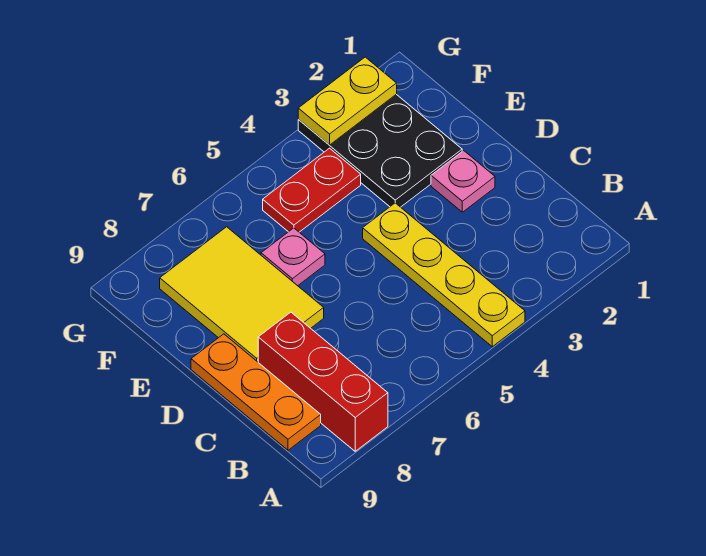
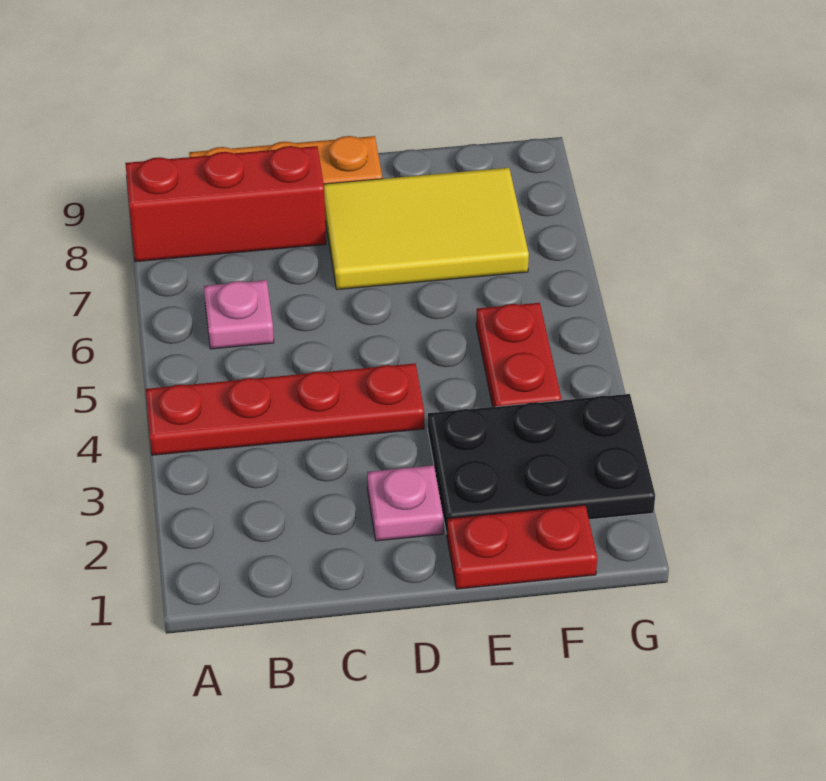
yellow plate A4:D4 level 1 -> red plate A4:D4 level 1
none -> red plate E1:F1 level 1
pink plate E6 level 1 -> pink plate B6 level 1
yellow plate G2:G3 level 2 -> none

